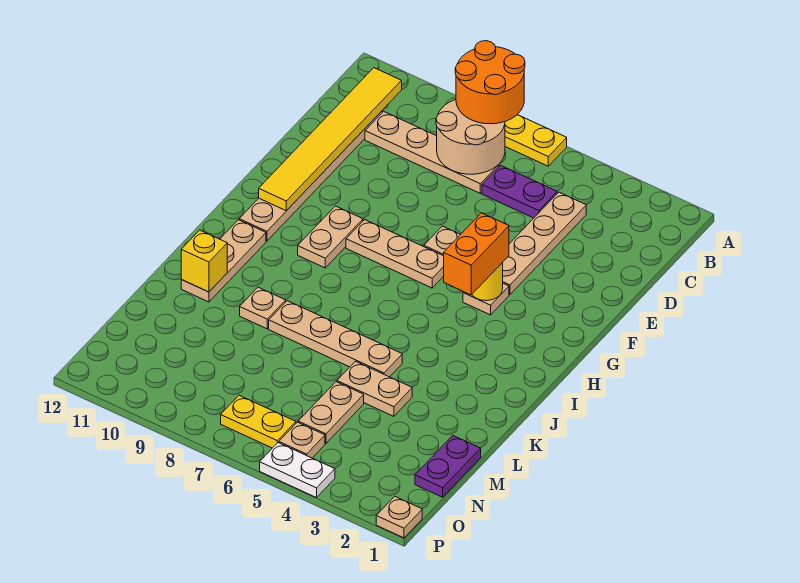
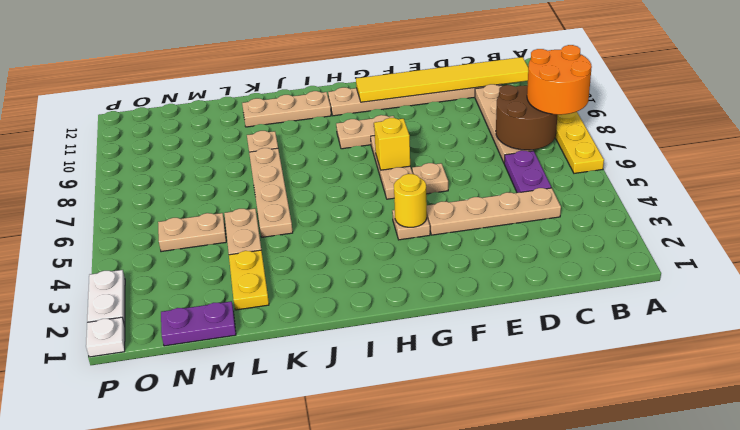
tan round brick B7:C8 level 2 -> brown round brick B7:C8 level 2
orange brick G4:H4 level 3 -> none
yellow brick K11 level 2 -> yellow brick G7 level 2
tan plate O5 level 1 -> none
yellow plate O6:O7 level 1 -> yellow plate L2:L3 level 1
tan plate P1 level 1 -> white plate P1 level 1
white plate P4:P5 level 1 -> white plate P2:P3 level 1

